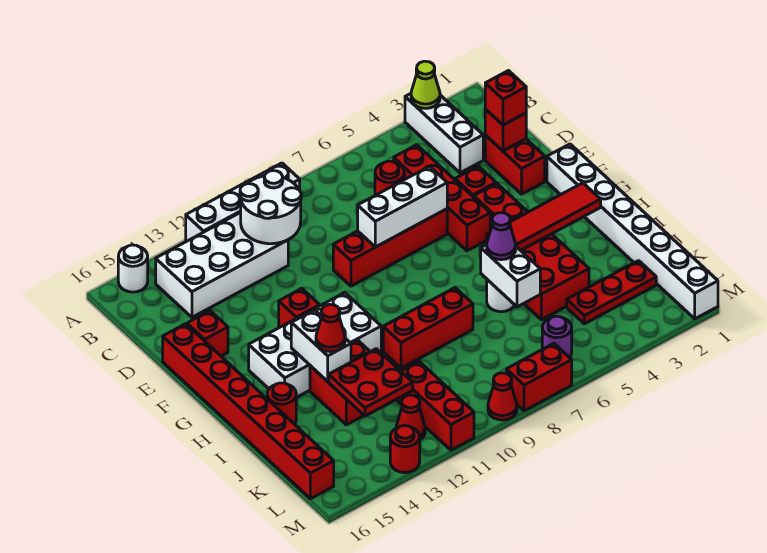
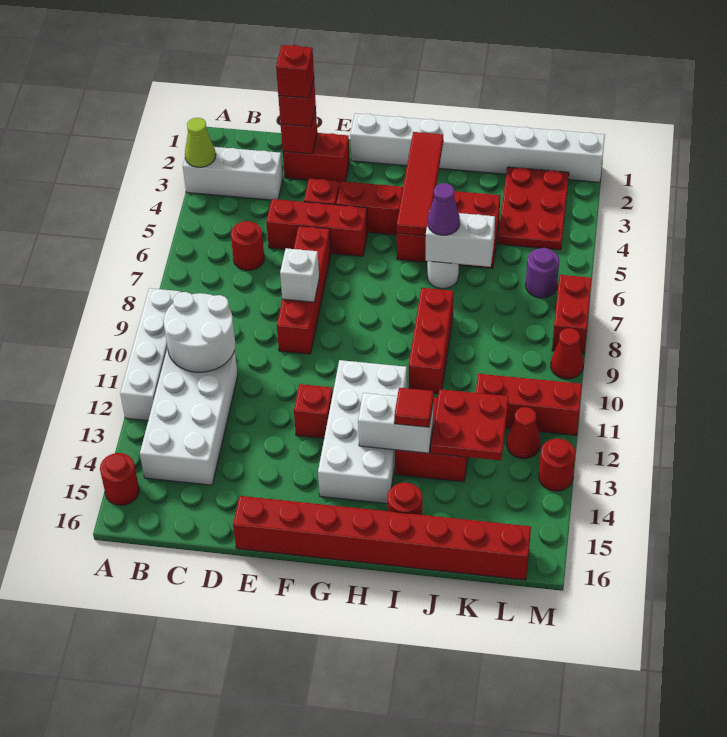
white round brick A15 level 1 -> red round brick A15 level 1
red brick C5:F5 level 1 -> red brick D5:F5 level 1
white brick E6:E8 level 2 -> white brick E8 level 2
red brick E15 level 1 -> red brick D2 level 4
red cone I13 level 3 -> red tile I13 level 3
red plate K2:K4 level 1 -> red plate K2:L4 level 1

